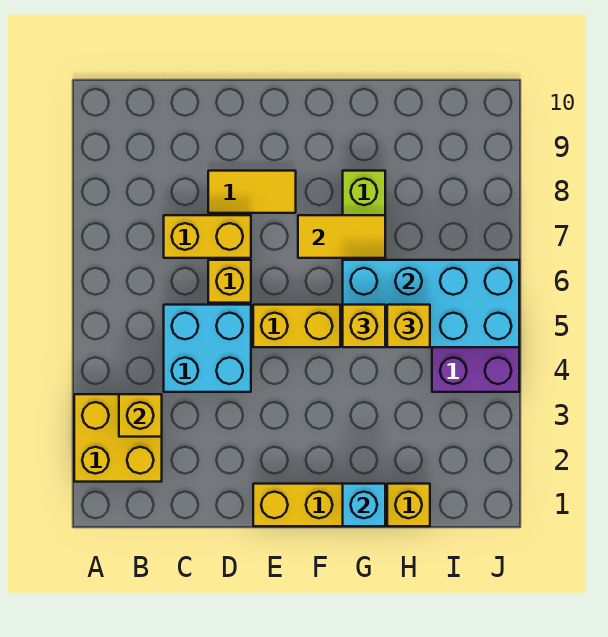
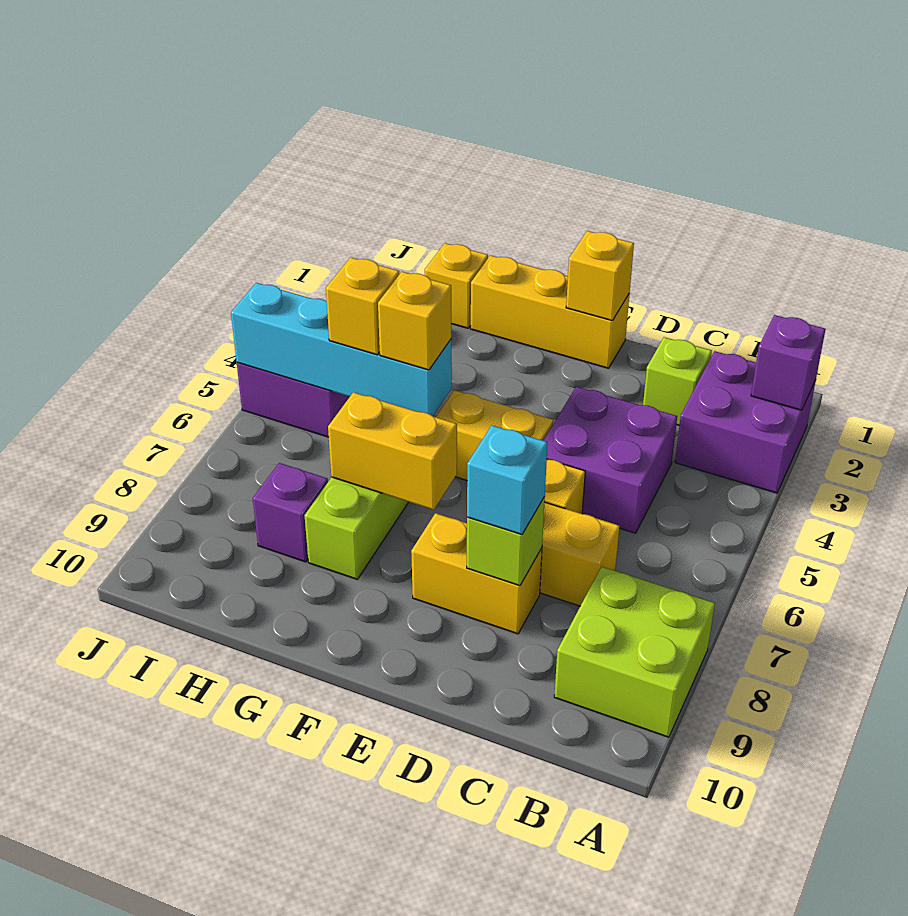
yellow brick A2:B3 level 1 -> purple brick A2:B3 level 1
none -> purple brick A2 level 2
none -> lime brick A8:B9 level 1
yellow brick B3 level 2 -> yellow brick E1 level 2
none -> lime brick C2 level 1
cyan brick C4:D5 level 1 -> purple brick C4:D5 level 1
yellow tile D8:E8 level 1 -> yellow brick D8:E8 level 1
none -> lime brick D8 level 2
yellow tile F7:G7 level 2 -> yellow brick F7:G7 level 2
cyan brick G1 level 2 -> cyan brick D8 level 3
cyan brick G5:J6 level 2 -> cyan brick G5:J5 level 2
none -> purple brick H8 level 1

